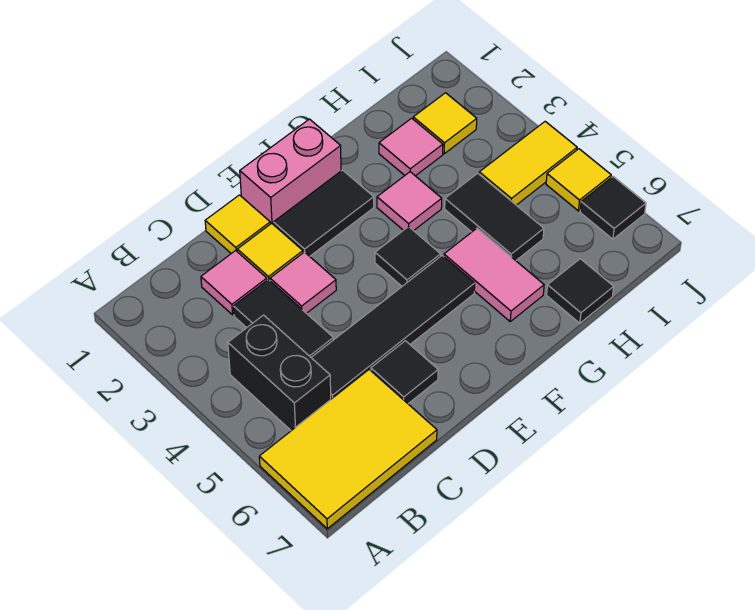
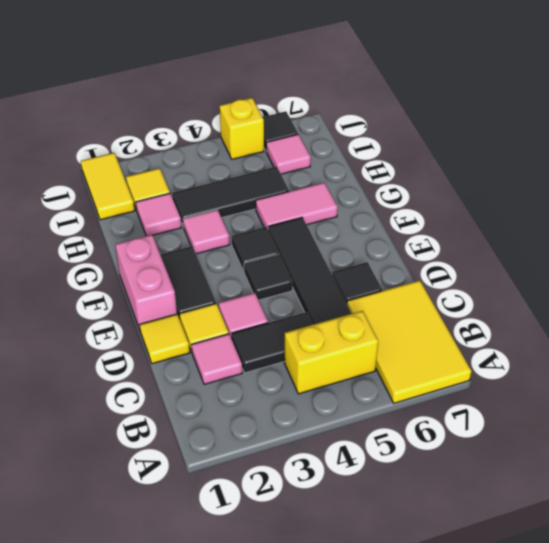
black brick B4:B5 level 1 -> yellow brick B4:B5 level 1
black tile H4:H5 level 1 -> black tile H3:H5 level 1
black tile H7 level 1 -> black tile E4 level 1
yellow tile I4:J4 level 1 -> yellow tile I1:J1 level 1
none -> pink tile I6 level 1
yellow tile J5 level 1 -> yellow brick J5 level 1

